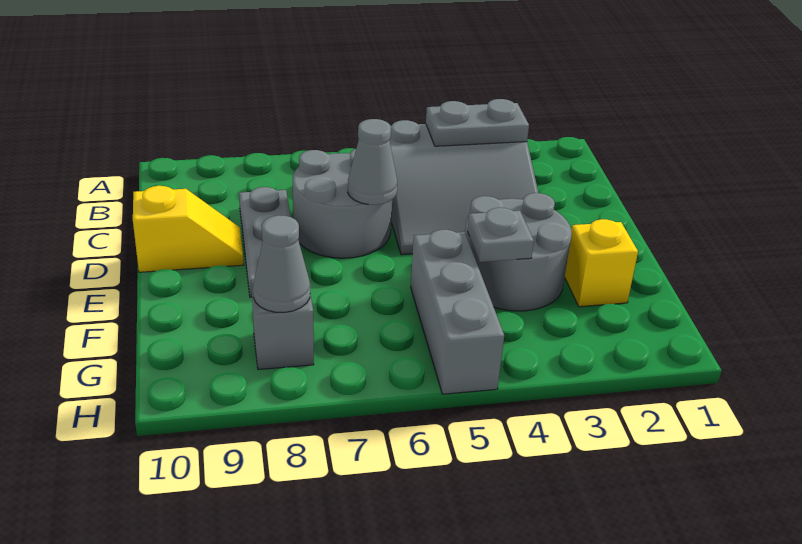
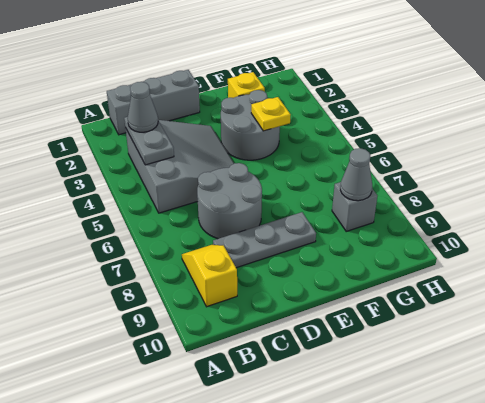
grey cone D6 level 2 -> grey cone B3 level 3
yellow slope D9:D10 level 1 top 10 -> yellow slope B8:B9 level 1 top 9
grey plate F4 level 2 -> yellow plate F4 level 2
grey brick F5:H5 level 1 -> grey brick B1:D1 level 1

